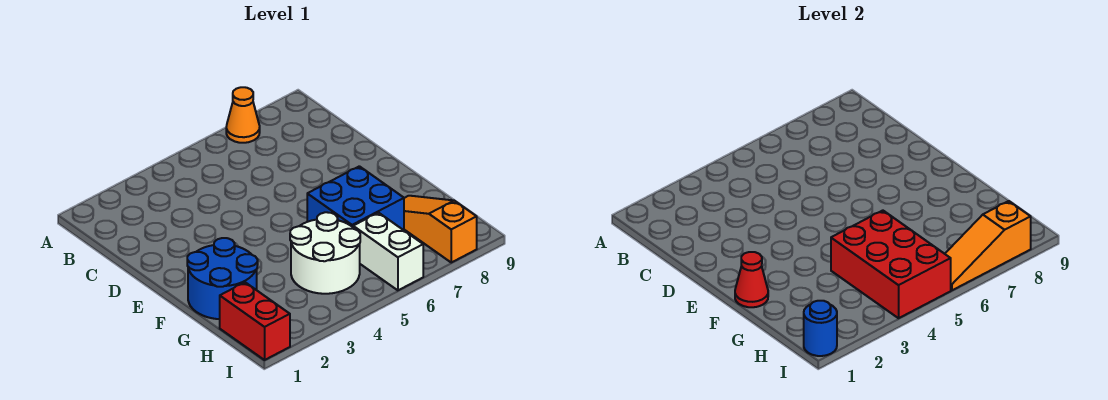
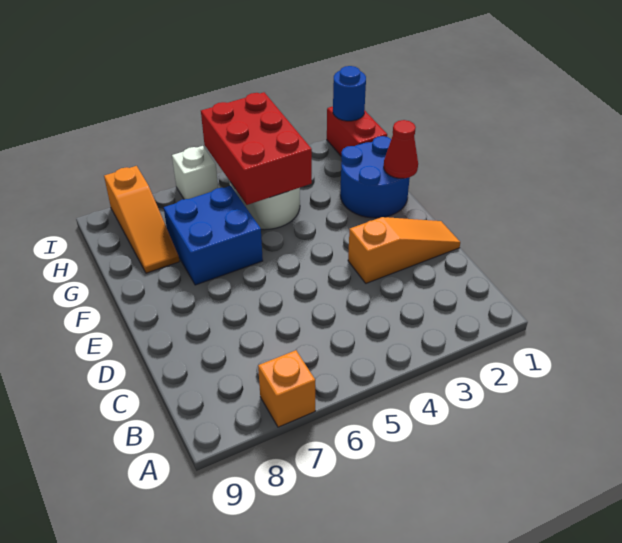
orange cone A7 level 1 -> orange brick A7 level 1
white brick H6:I6 level 1 -> white brick I6 level 1
orange slope I6:I8 level 2 top 8 -> orange slope D1:D3 level 1 top 3

